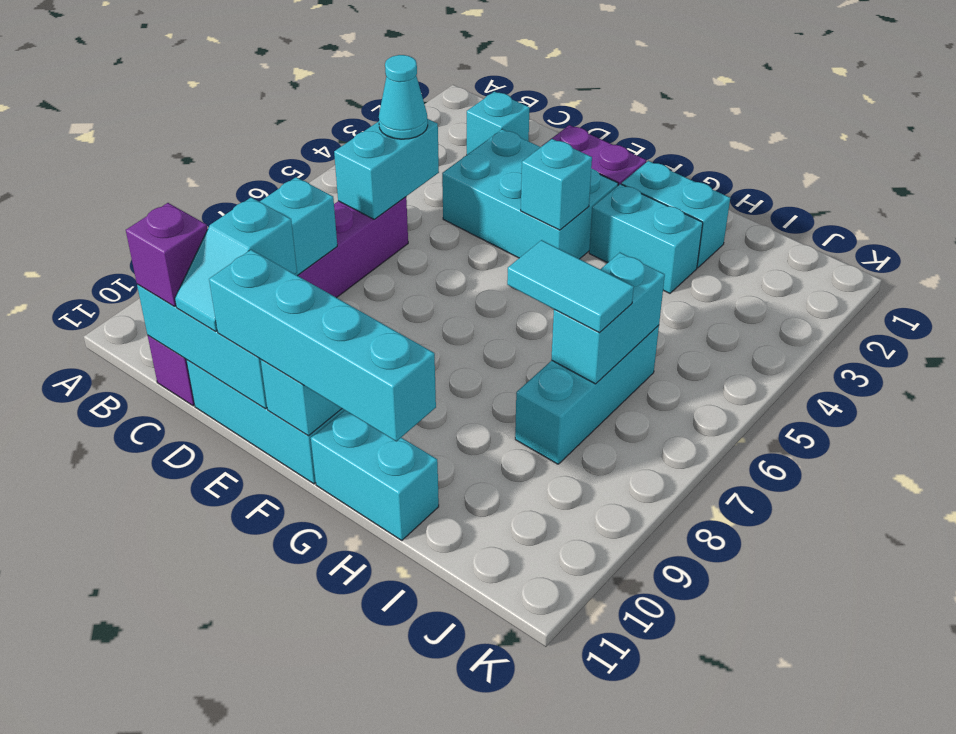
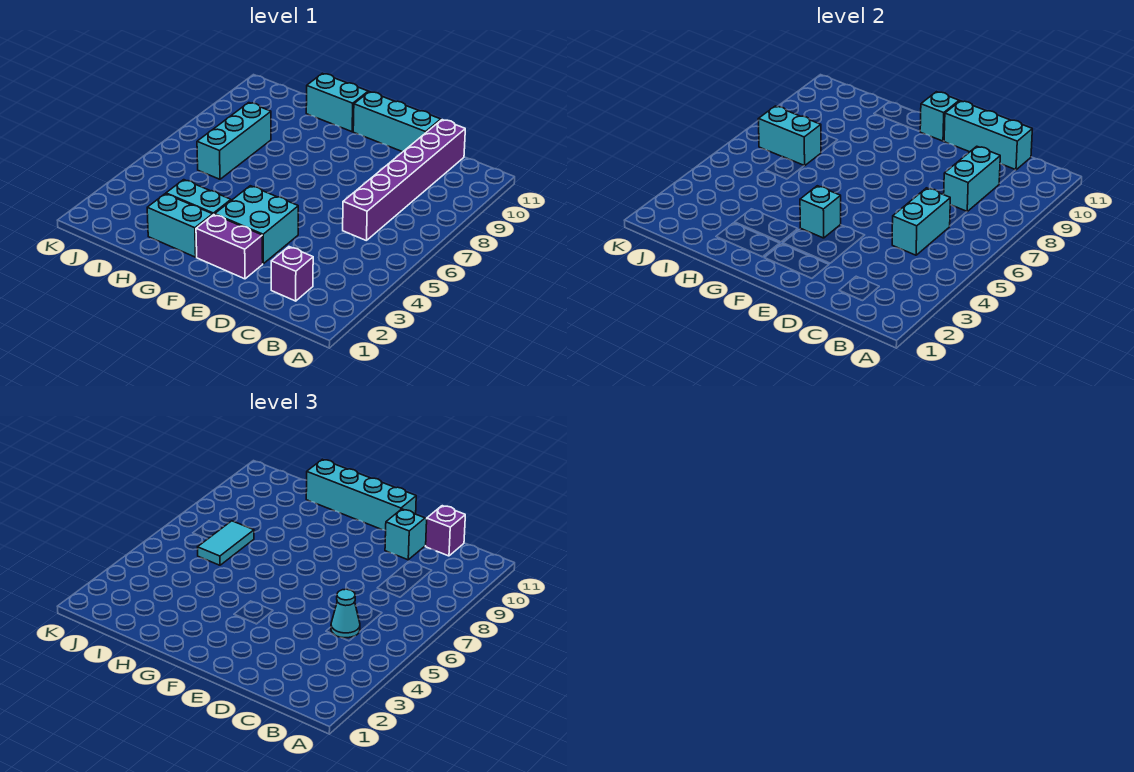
cyan brick C2 level 1 -> purple brick C2 level 1
cyan brick D3:F4 level 1 -> cyan brick E3:F4 level 1
cyan tile H7:I7 level 3 -> cyan tile I6:I7 level 3
cyan brick I6:I7 level 2 -> cyan brick I7:J7 level 2

